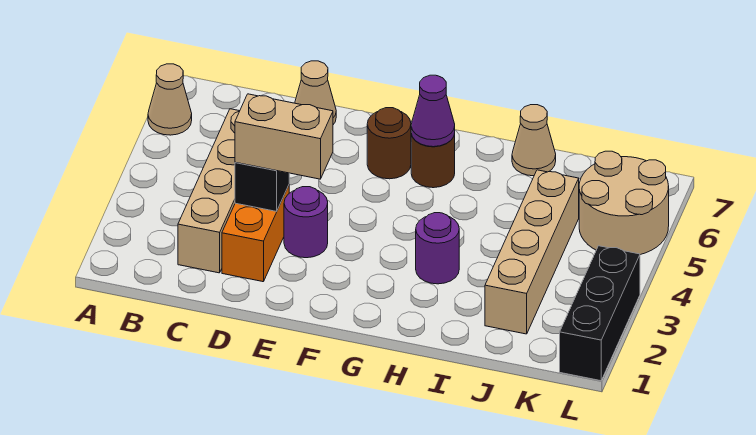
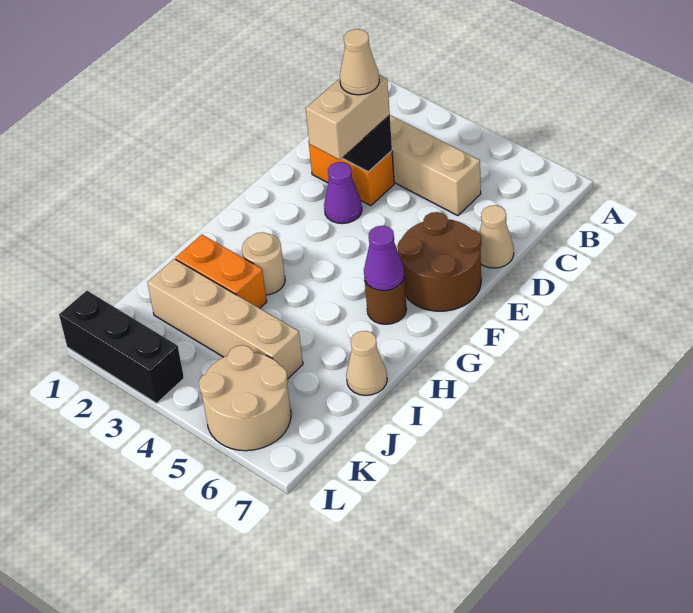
tan cone A6 level 1 -> tan cone D3 level 4
purple round brick E3 level 1 -> purple cone E3 level 1
brown round brick F6 level 1 -> brown round brick E6:F7 level 1
purple round brick H3 level 1 -> tan round brick H3 level 1
none -> orange brick I2:I3 level 1

